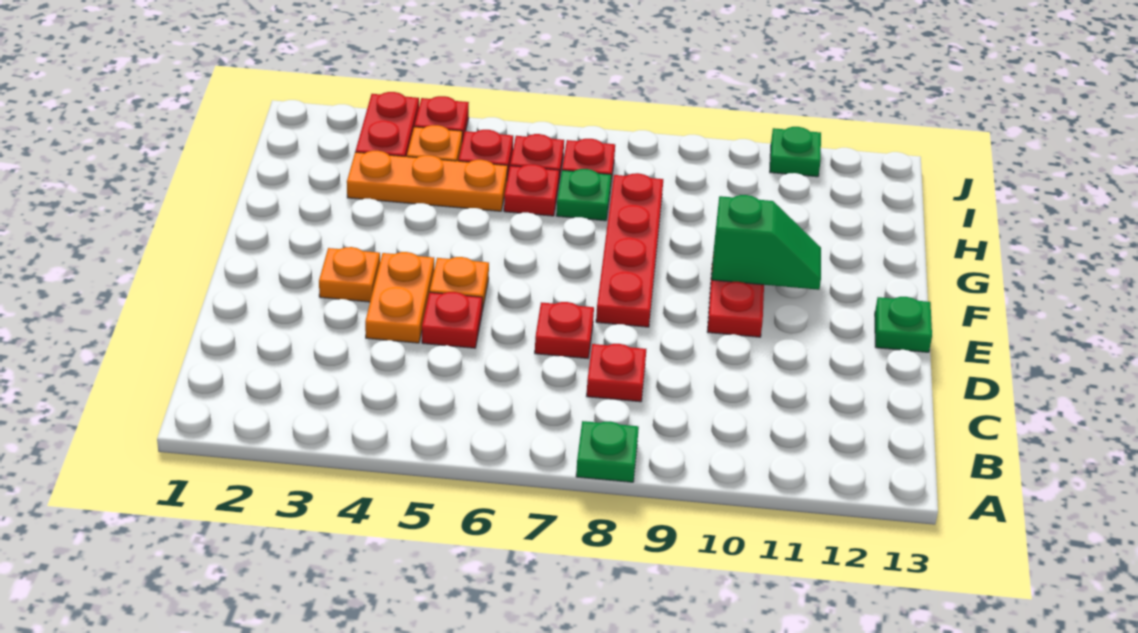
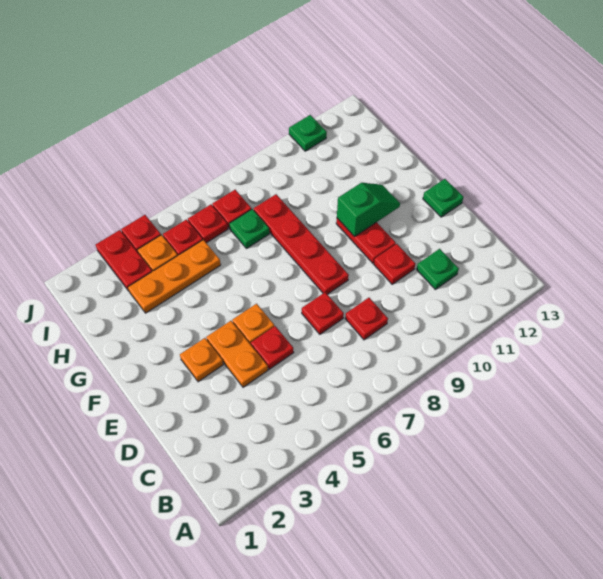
green plate A8 level 1 -> green plate C11 level 1
red plate H6 level 1 -> red plate D10 level 1

